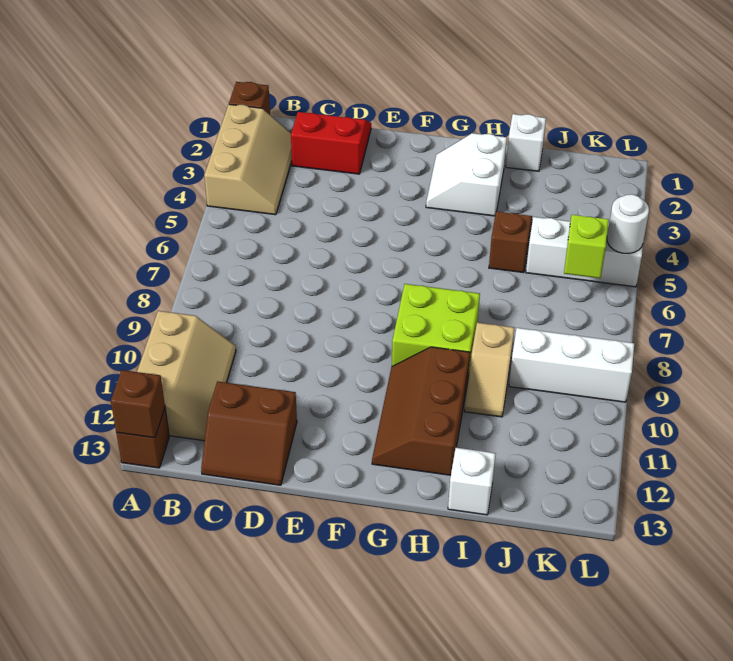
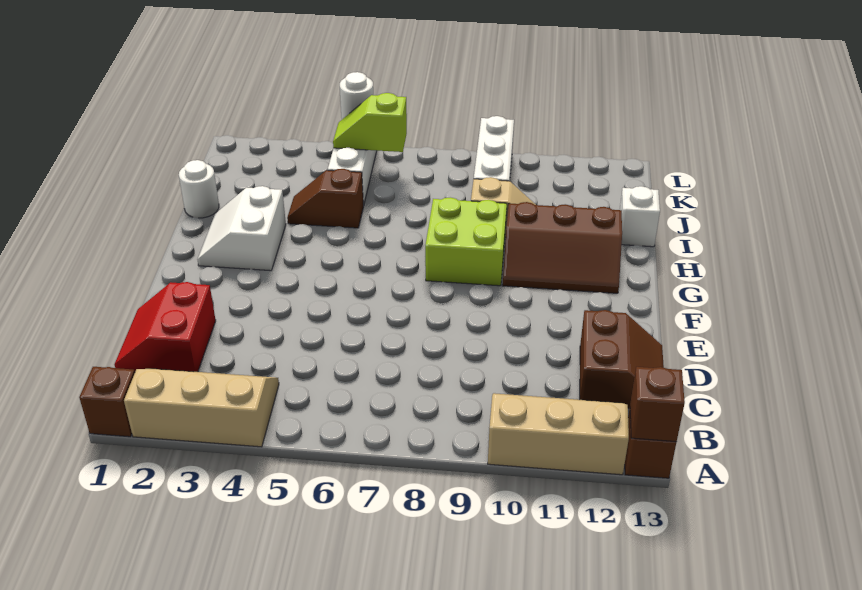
white slope G2:H3 level 1 top H -> white slope G2:H3 level 1 top 3
white brick I1 level 1 -> white round brick I1 level 1

